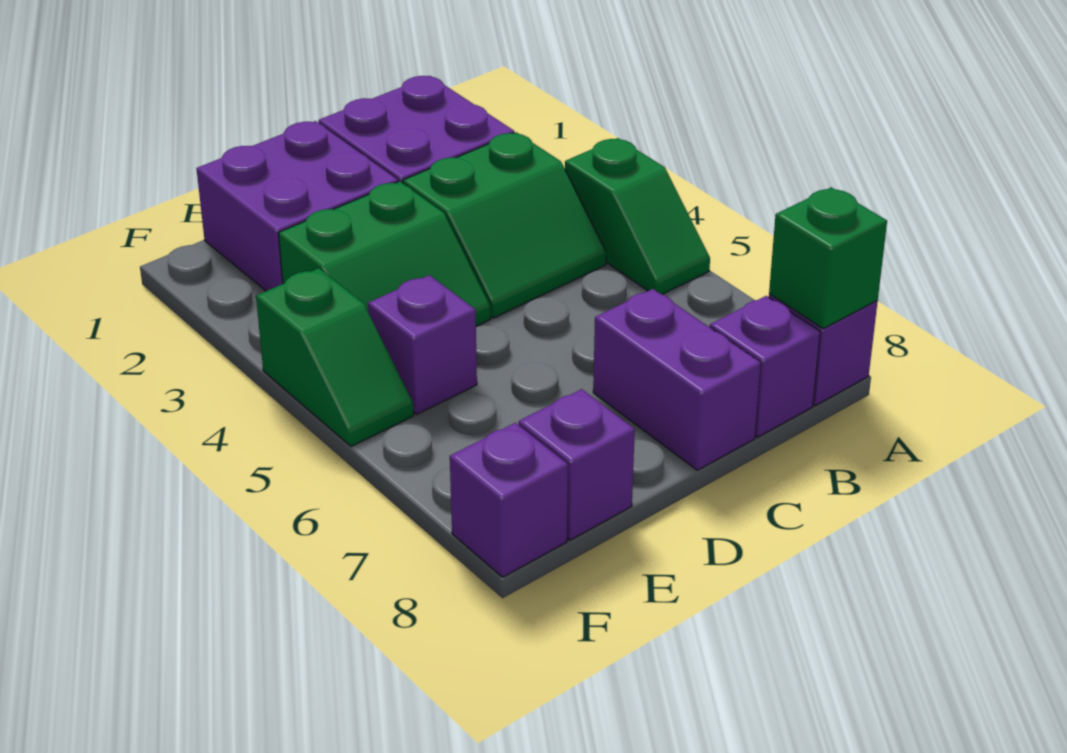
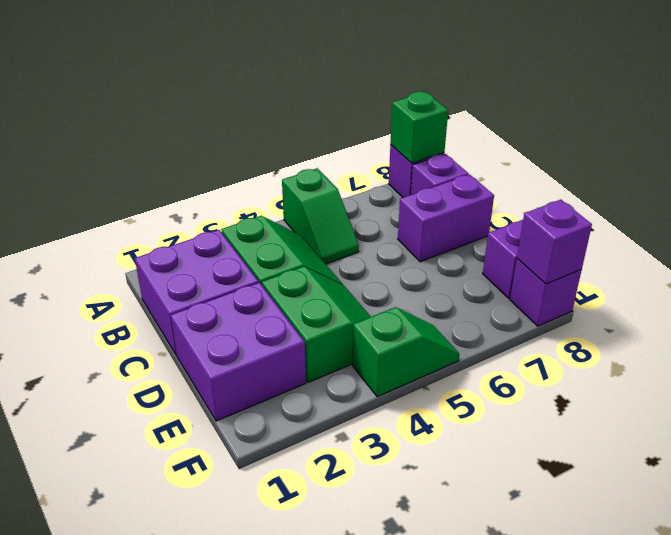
green slope A4:A5 level 1 top 4 -> green slope A5:B5 level 1 top A
purple brick E5 level 1 -> purple brick F8 level 2

